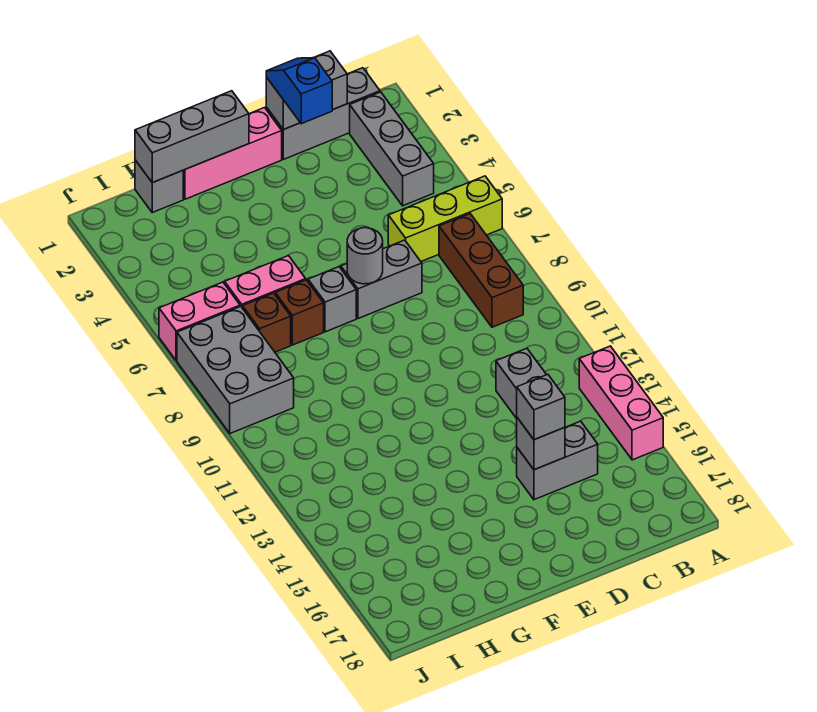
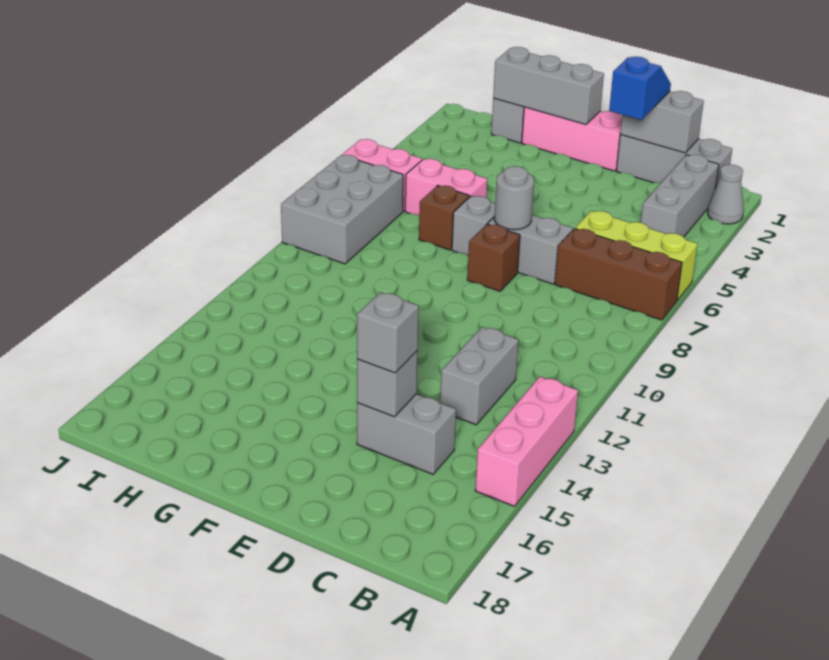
none -> grey cone A2 level 1
brown brick B7:B9 level 1 -> brown brick A7:C7 level 1
brown brick H7 level 1 -> brown brick E8 level 1

